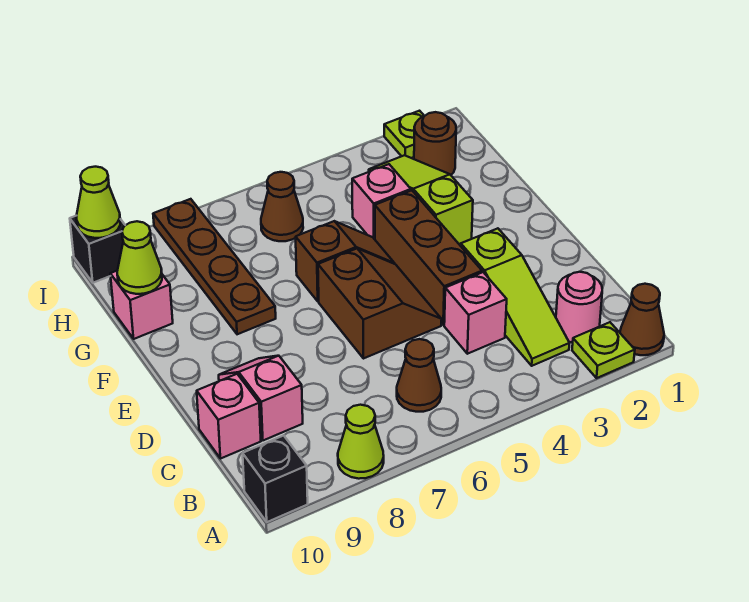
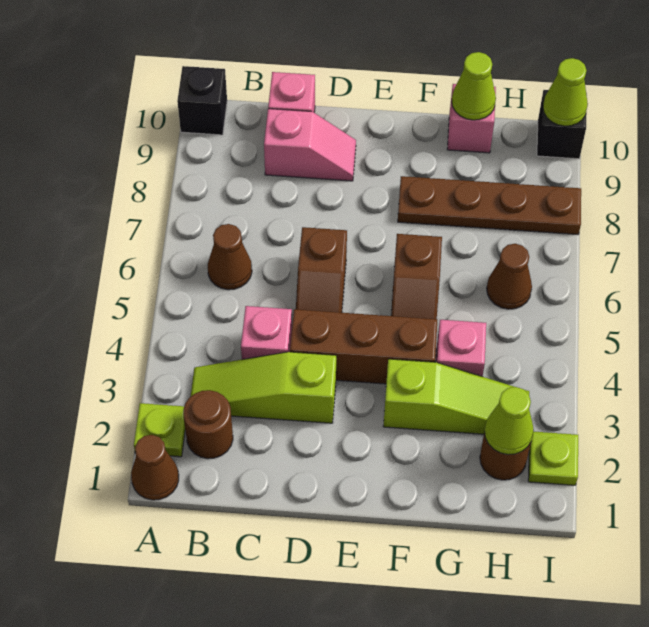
lime cone A8 level 1 -> lime cone H2 level 2
pink round brick B2 level 1 -> brown round brick B2 level 1
brown slope D5:E6 level 1 top 6 -> brown slope D5:D6 level 1 top 6

